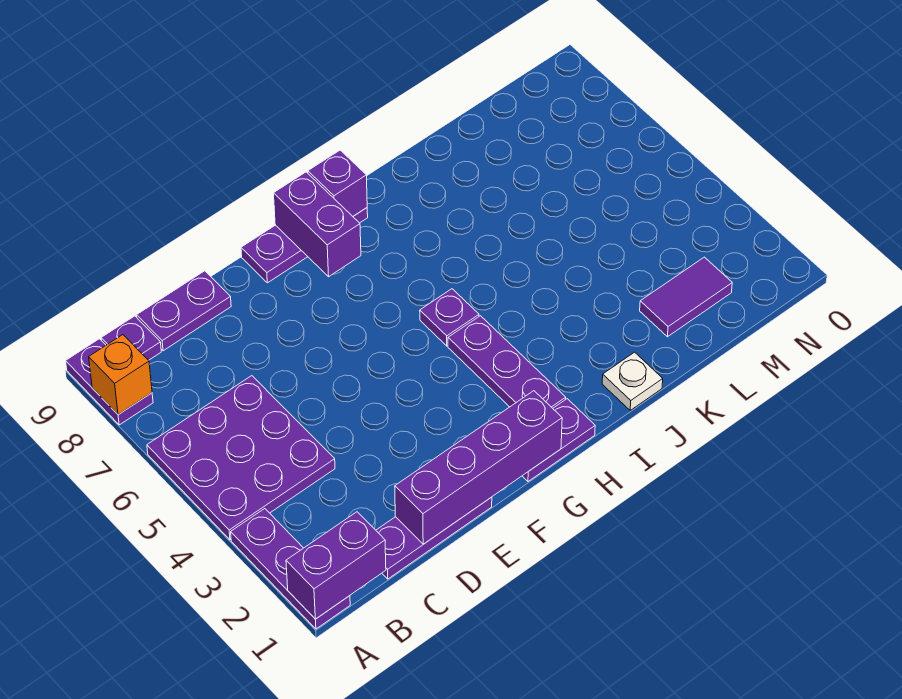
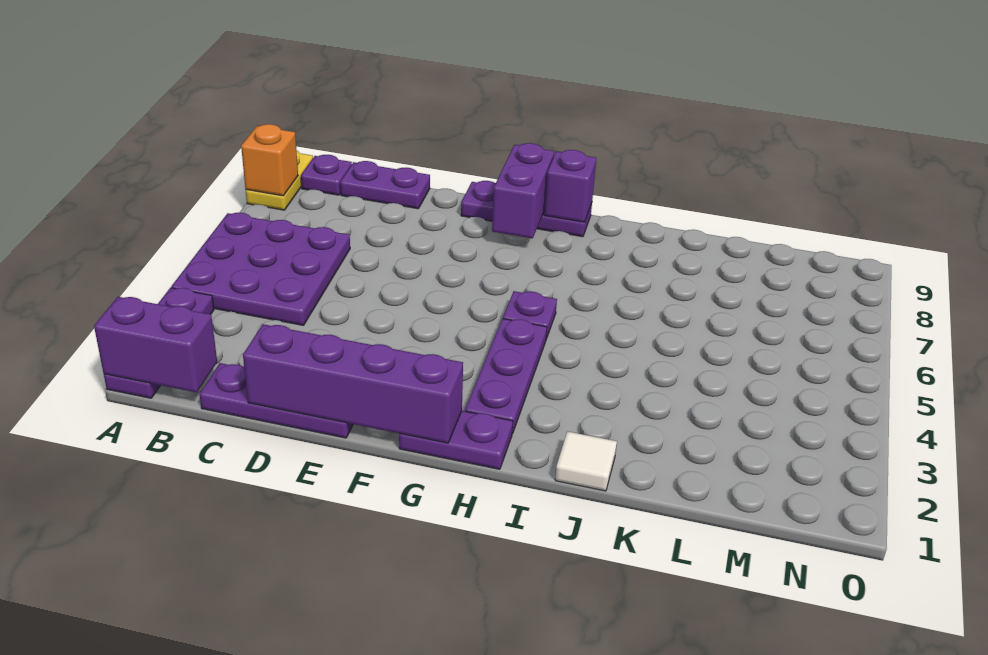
purple plate A8:A9 level 1 -> yellow plate A8:A9 level 1
white plate J1 level 1 -> white tile J1 level 1
purple tile L2:M2 level 1 -> none

